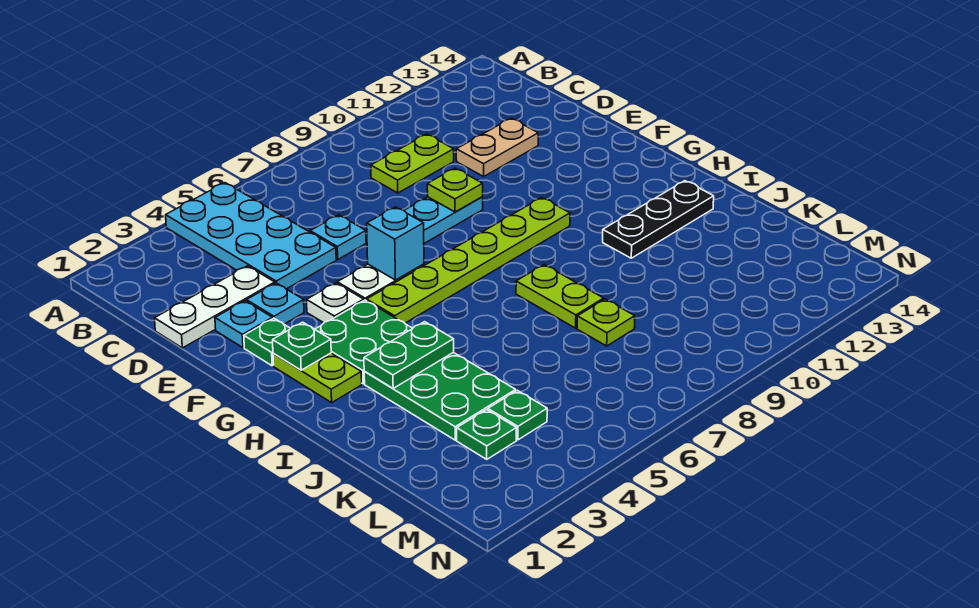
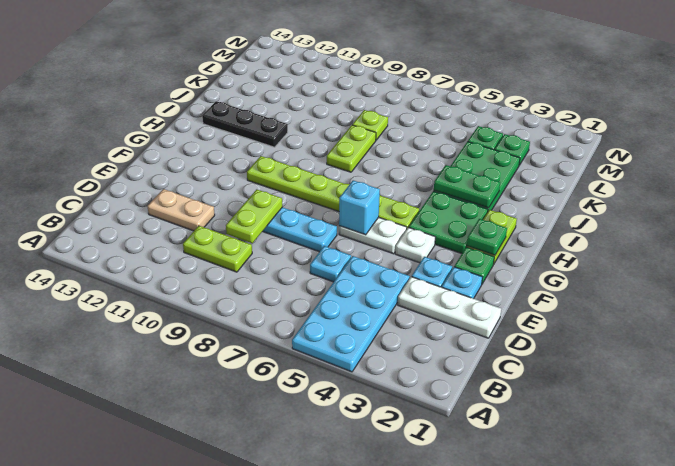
lime plate E9 level 2 -> lime plate D9:E9 level 2

